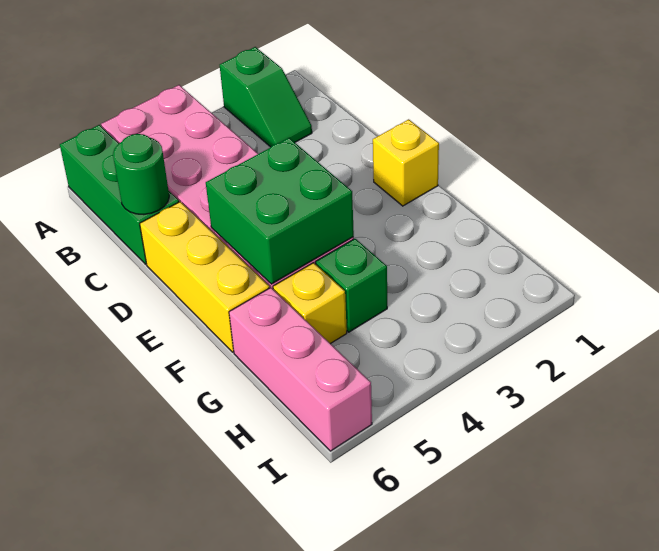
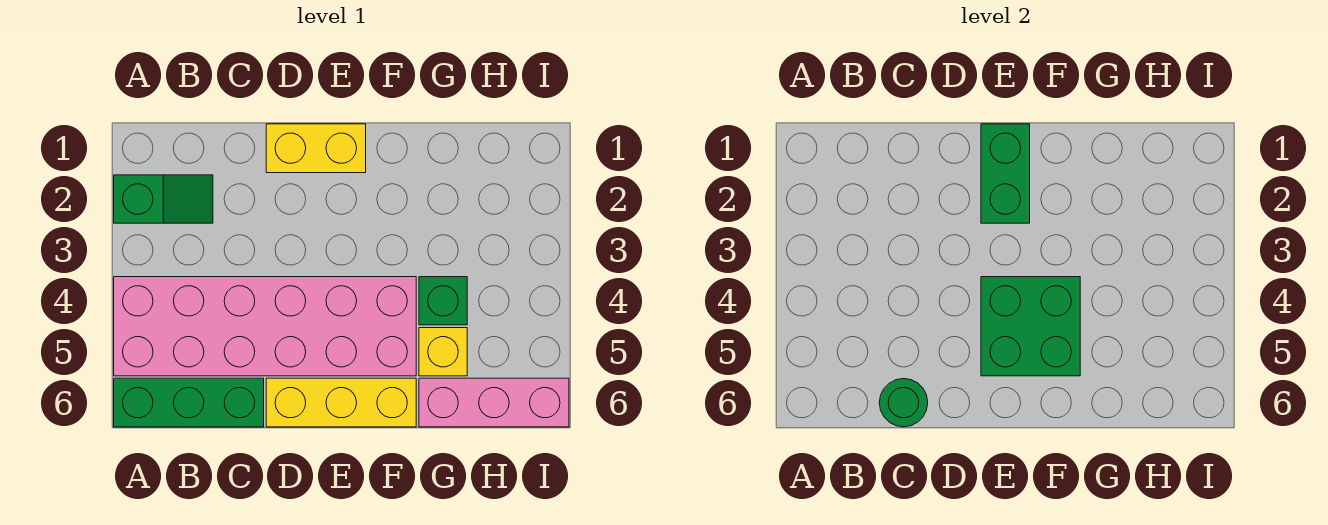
yellow brick E1 level 1 -> yellow brick D1:E1 level 1
none -> green brick E1:E2 level 2

